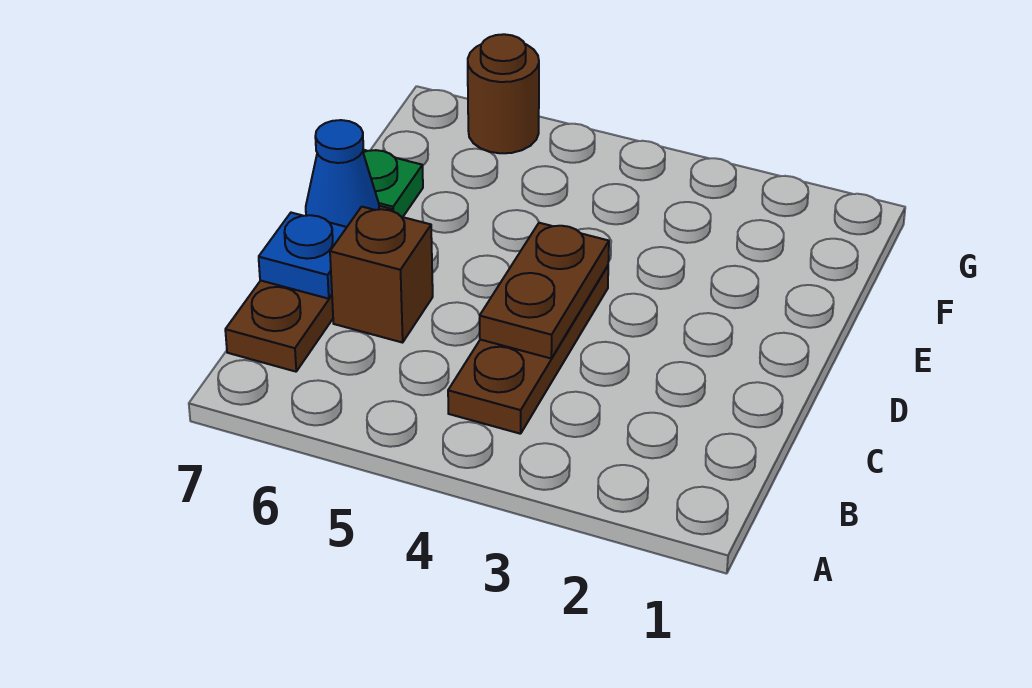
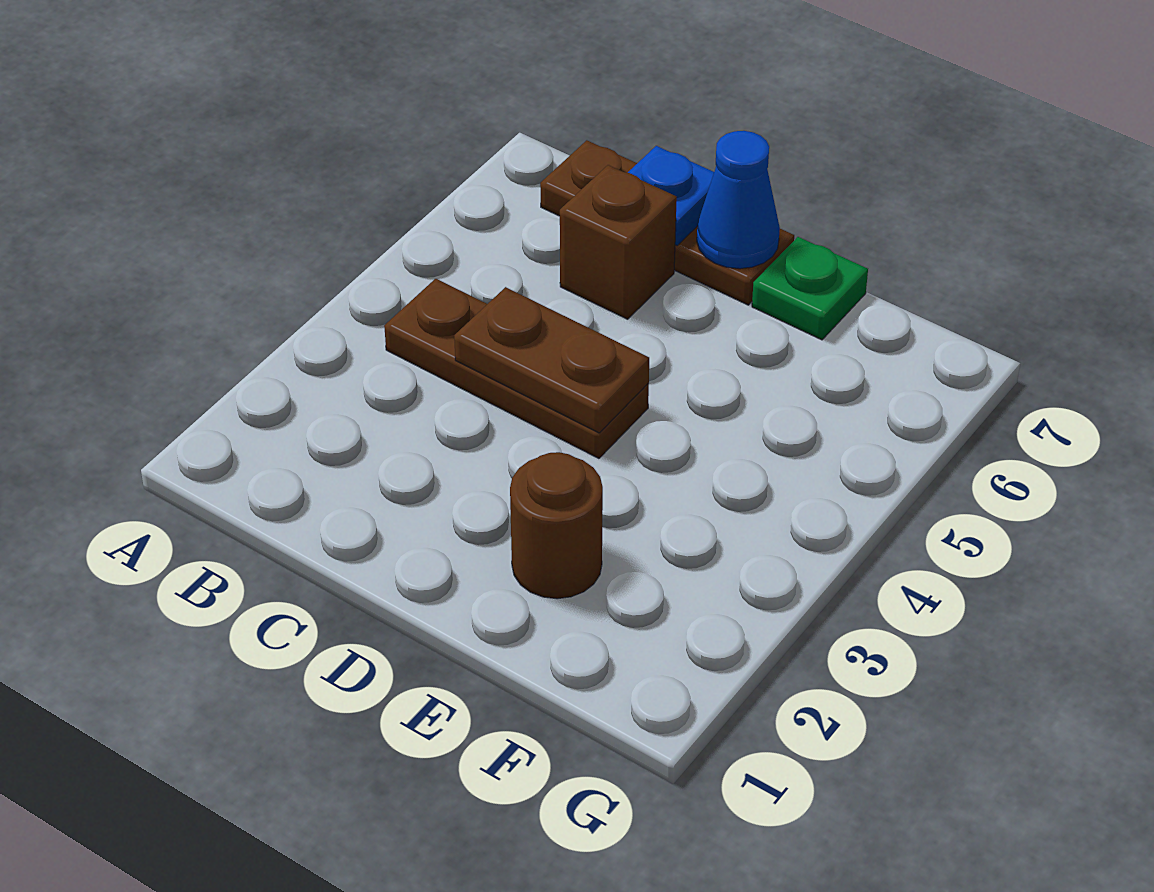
brown round brick G6 level 1 -> brown round brick E2 level 1

